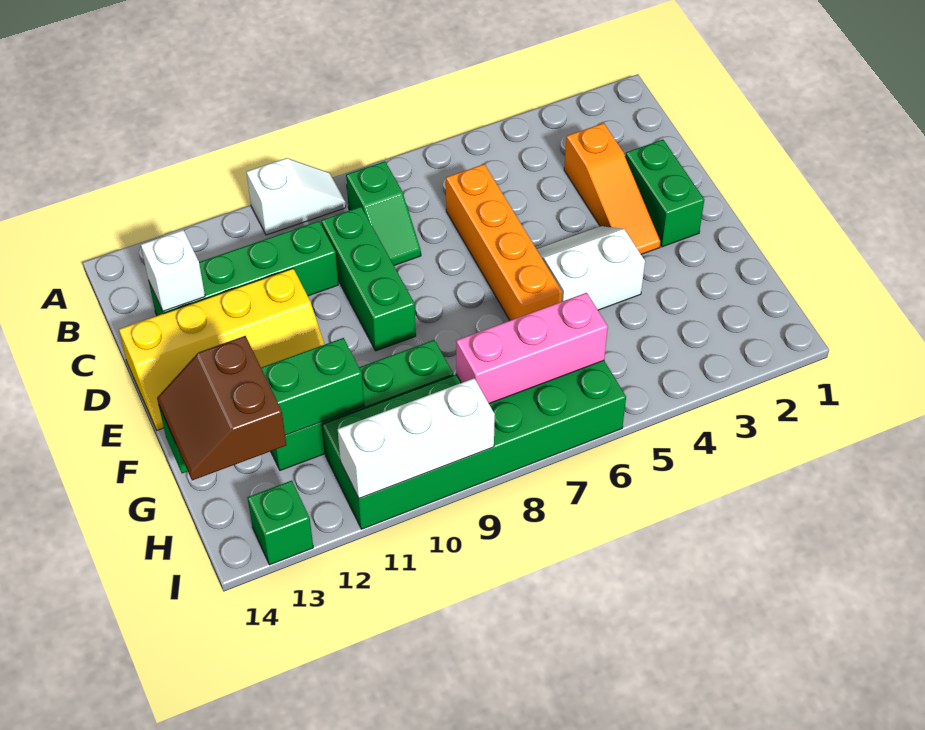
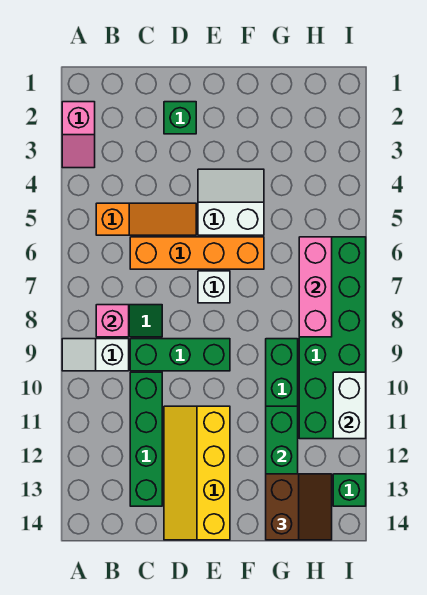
none -> pink slope A2:A3 level 1 top 2
white slope A9:A10 level 1 top 10 -> white slope A9:B9 level 1 top B
none -> pink brick B8 level 2
orange slope C3:E3 level 1 top C -> orange slope B5:D5 level 1 top B
white brick C13 level 2 -> white brick E7 level 1
green brick D2:E2 level 1 -> green brick D2 level 1
yellow slope D11:E14 level 1 top D -> yellow slope D11:E14 level 1 top E
white slope E4:F5 level 1 top F -> white slope E4:F5 level 1 top 5
brown slope G13:H14 level 3 top 13 -> brown slope G13:H14 level 3 top G
white brick I9:I11 level 2 -> white brick I10:I11 level 2

